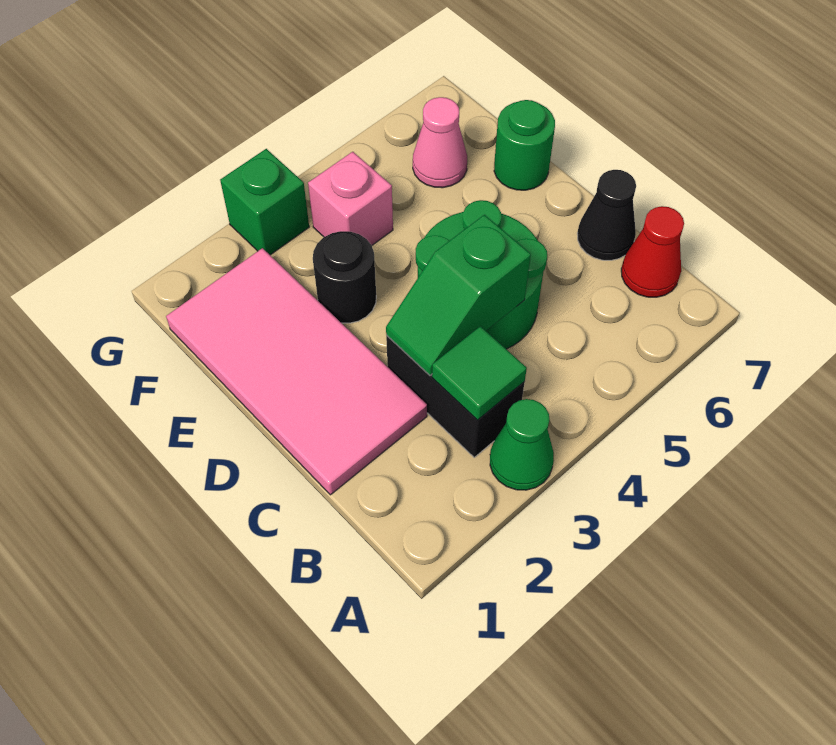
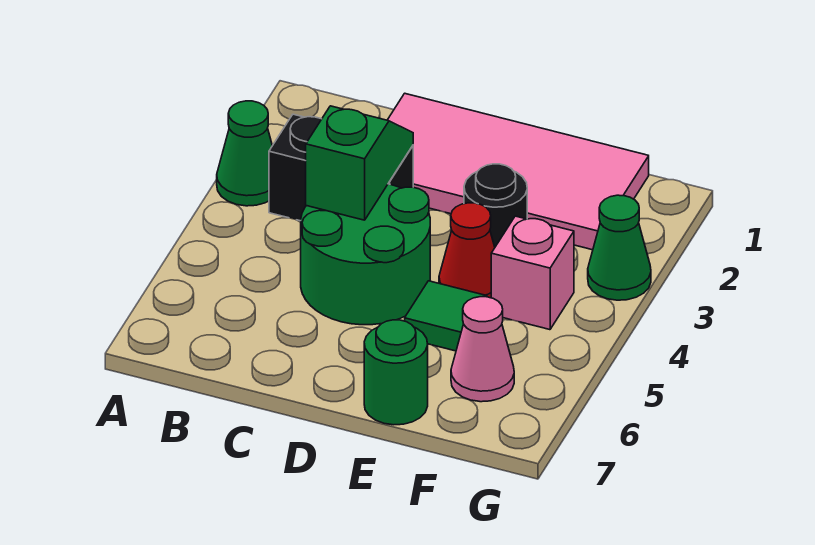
green tile B3 level 2 -> green tile E5 level 1
red cone B7 level 1 -> red cone E4 level 1
black cone C7 level 1 -> none
green brick G3 level 1 -> green cone G3 level 1

